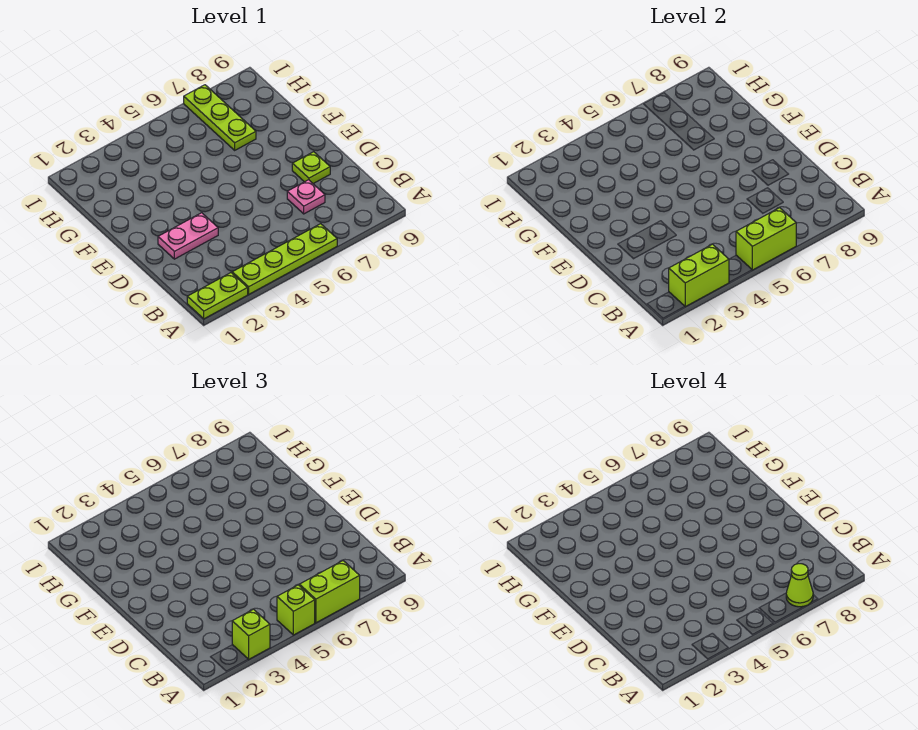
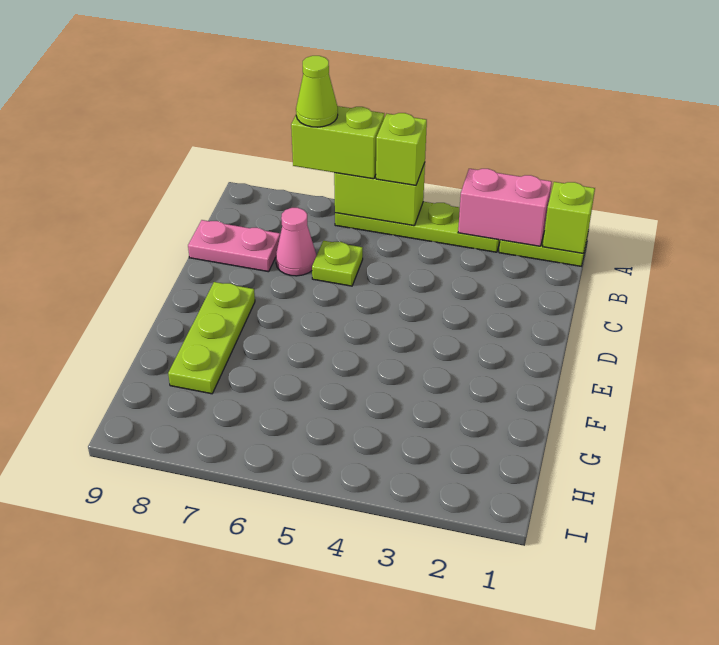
lime brick A2:A3 level 2 -> pink brick A2:A3 level 2
lime brick A3 level 3 -> lime brick A1 level 2
pink plate C7 level 1 -> pink cone C7 level 1
pink plate D2:D3 level 1 -> pink plate C8:C9 level 1
lime plate D8 level 1 -> lime plate C6 level 1
lime plate G7:I7 level 1 -> lime plate E8:G8 level 1

